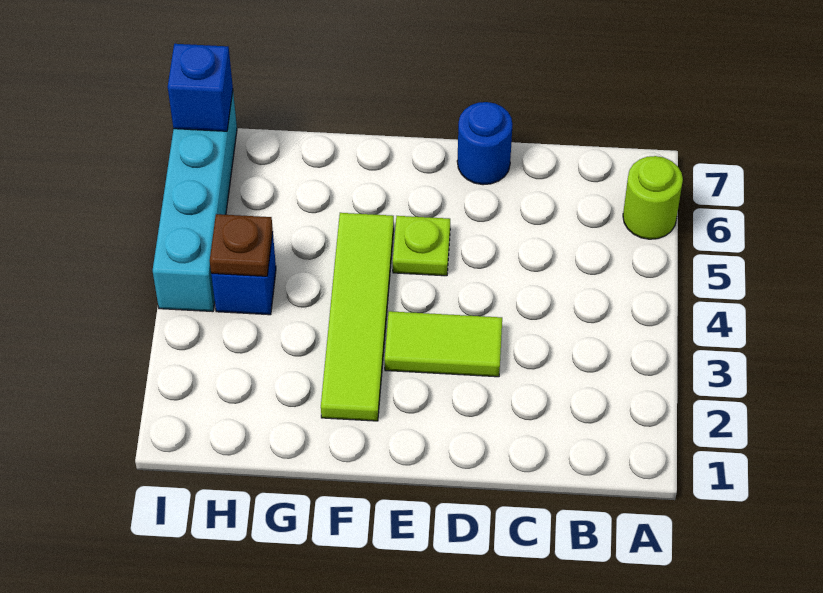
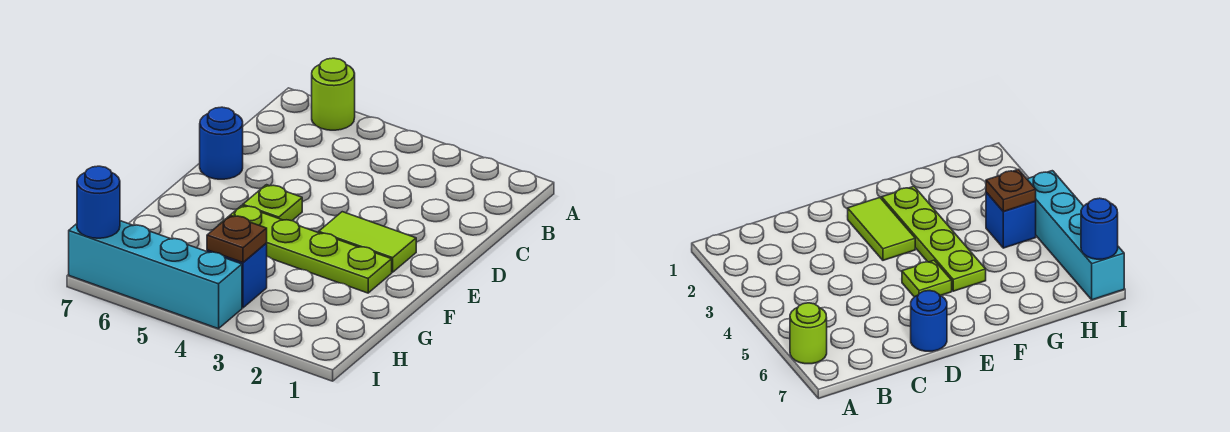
lime tile D3:E3 level 1 -> lime tile E2:E3 level 1
lime tile F2:F5 level 1 -> lime plate F2:F5 level 1
blue brick I7 level 2 -> blue round brick I7 level 2

